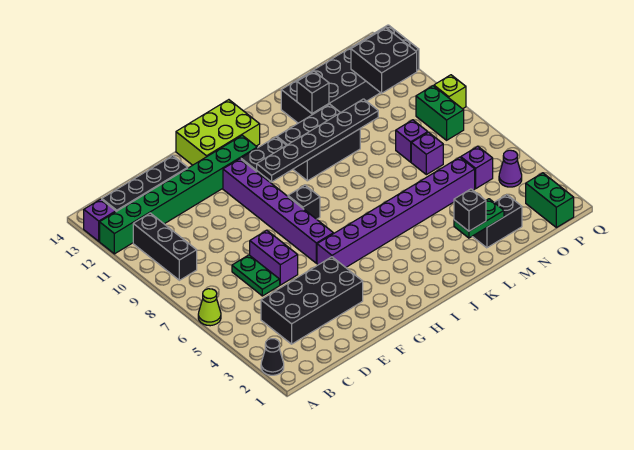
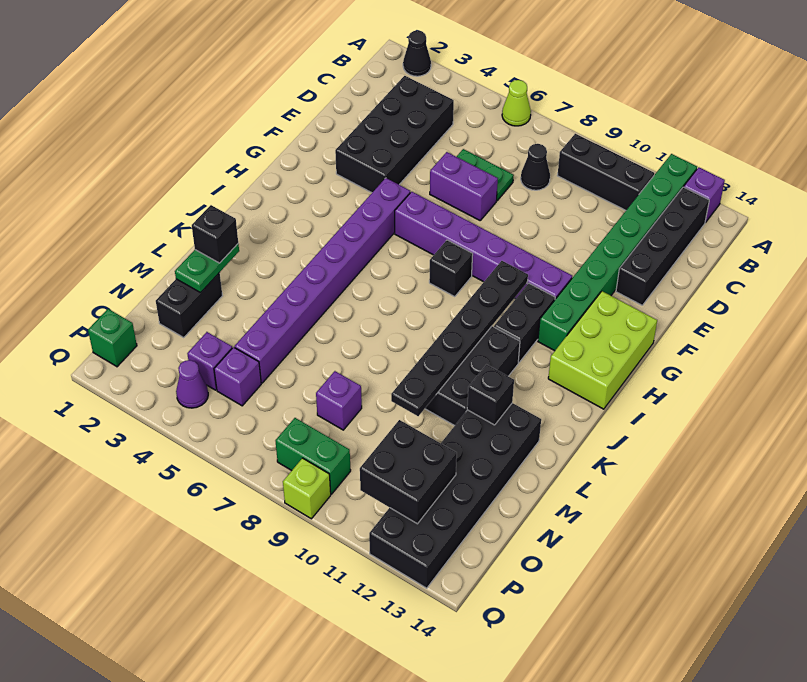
none -> black cone C8 level 1
purple brick N7 level 1 -> purple brick O4 level 1
green brick P1:P2 level 1 -> green brick P1 level 1

